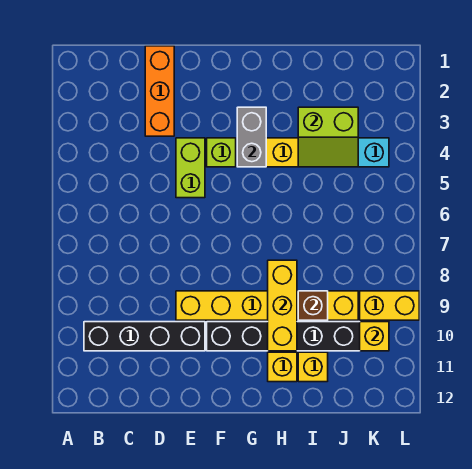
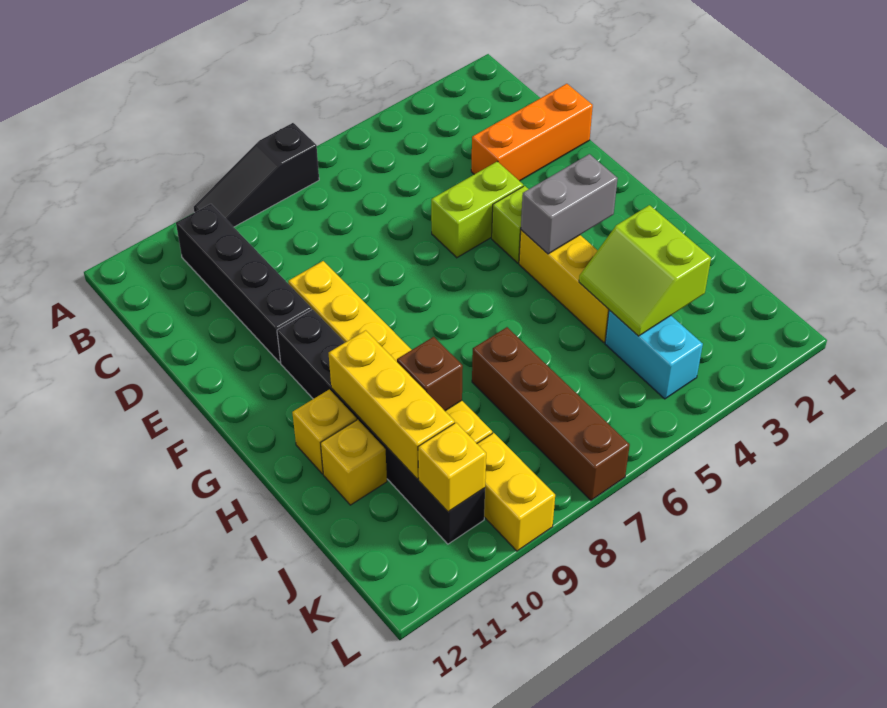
none -> black slope A7:A9 level 1 top 7
yellow brick H8:H10 level 2 -> yellow brick H10:J10 level 2
none -> brown brick I7:L7 level 1

